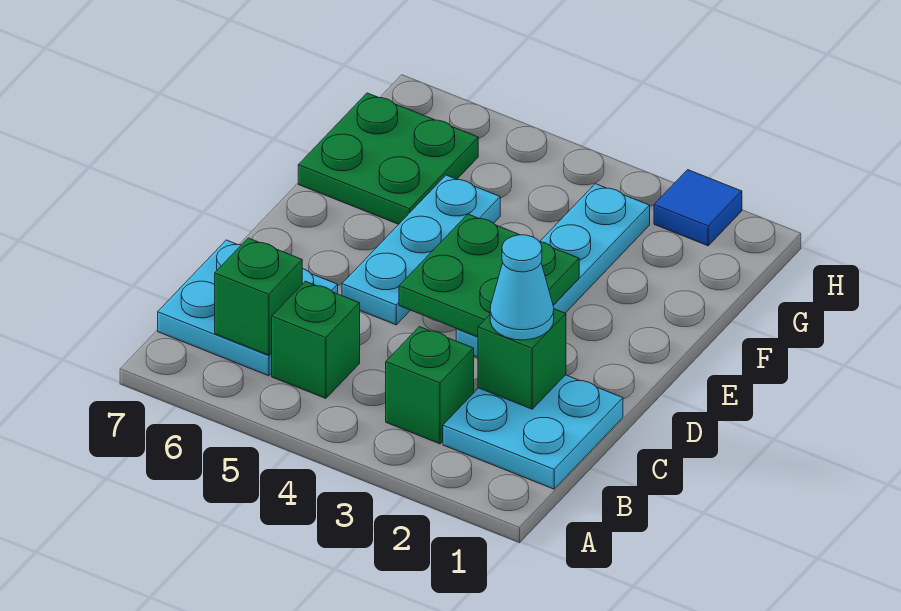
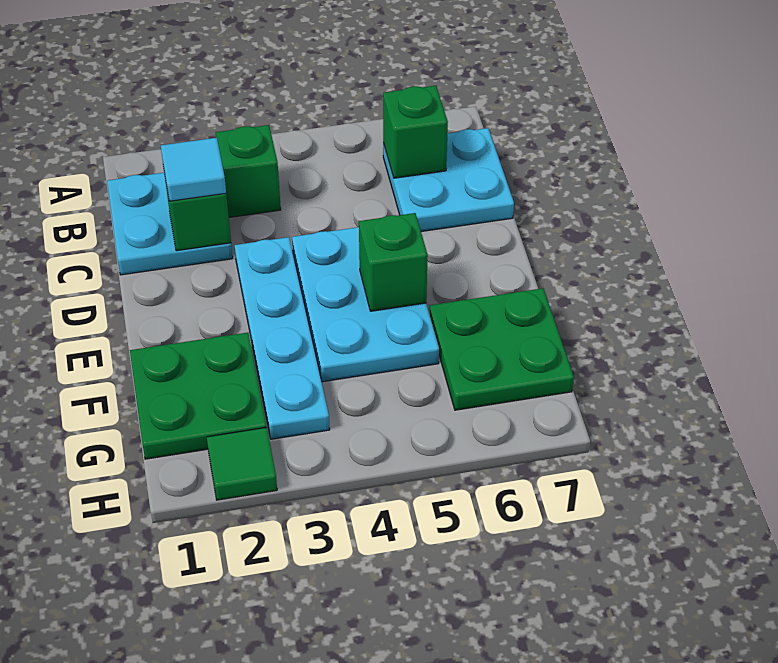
green brick B5 level 1 -> green brick E5 level 2
cyan cone C2 level 3 -> cyan tile C2 level 3
green plate D3:E4 level 2 -> green plate F1:G2 level 1
cyan plate D5:F5 level 1 -> cyan plate D4:F5 level 1
blue tile H2 level 1 -> green tile H2 level 1

